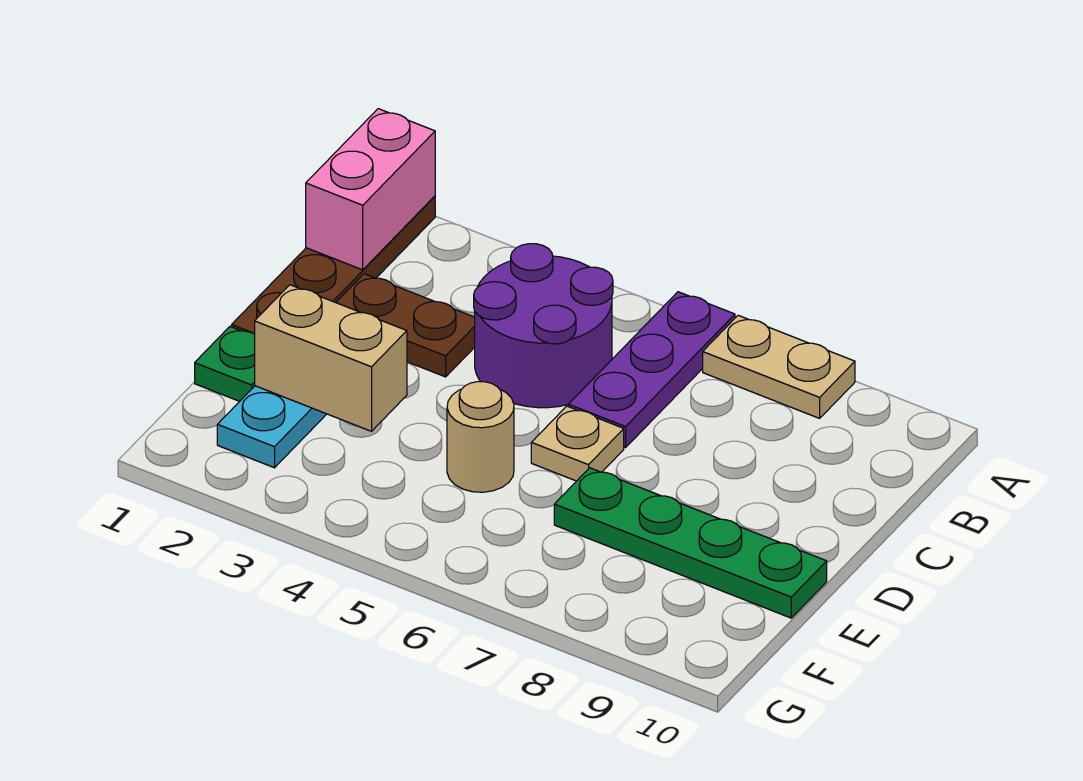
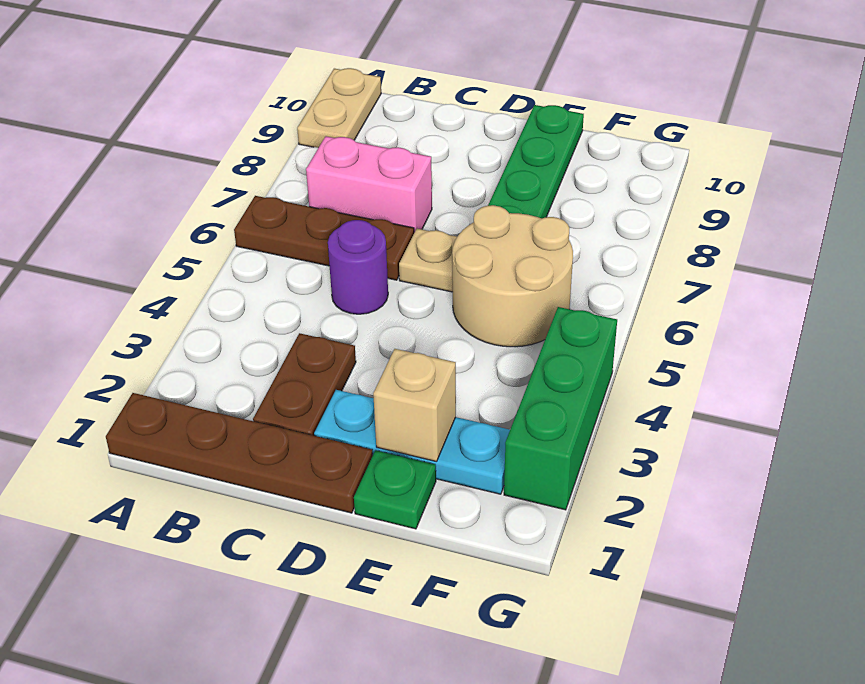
pink brick A1:B1 level 2 -> pink brick B7:C7 level 1
purple plate A6:C6 level 1 -> brown plate A6:C6 level 1
tan plate A7:A8 level 1 -> tan plate A9:A10 level 1
purple round brick B4:C5 level 1 -> purple round brick C5 level 1
tan brick E2:E3 level 2 -> tan brick E2 level 2
tan round brick E5 level 1 -> tan round brick E5:F6 level 1
none -> green brick G2:G4 level 1

